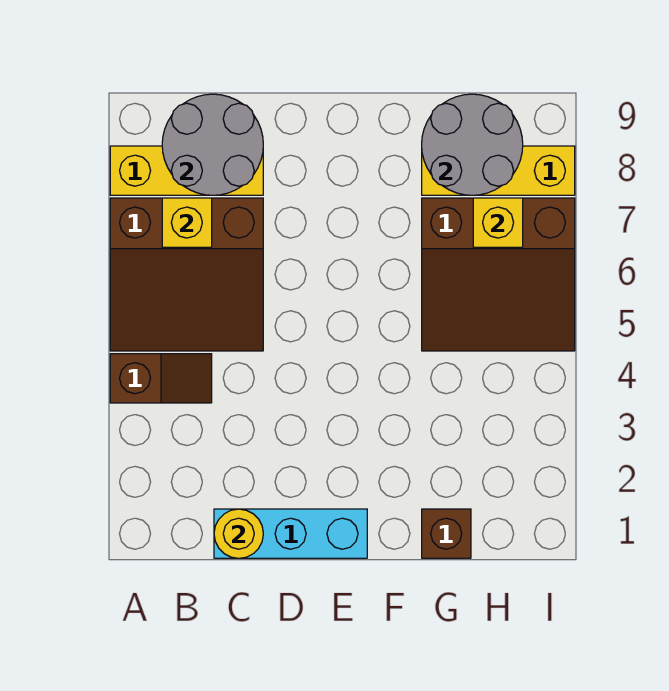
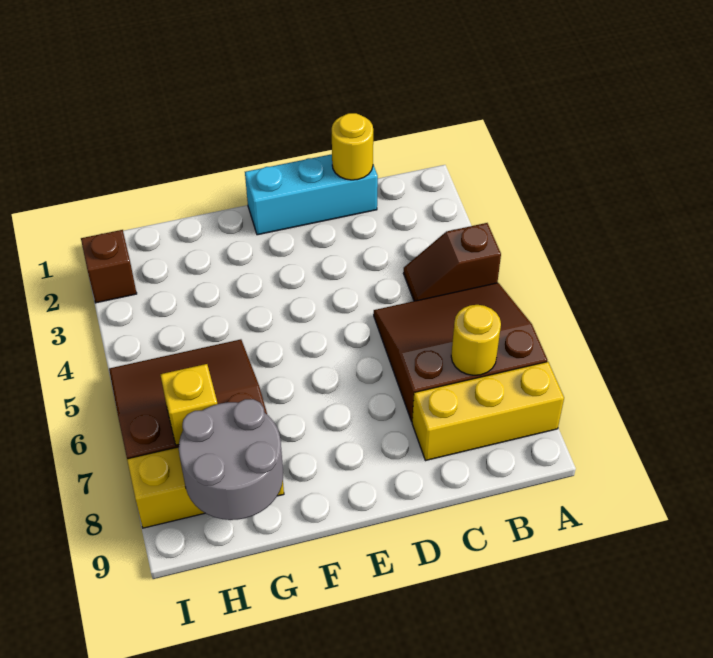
yellow brick B7 level 2 -> yellow round brick B7 level 2
grey round brick B8:C9 level 2 -> none
brown brick G1 level 1 -> brown brick I2 level 1

